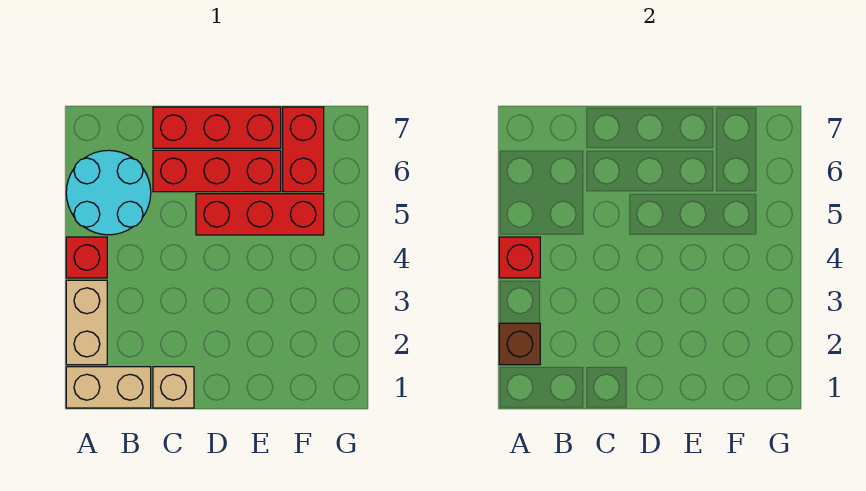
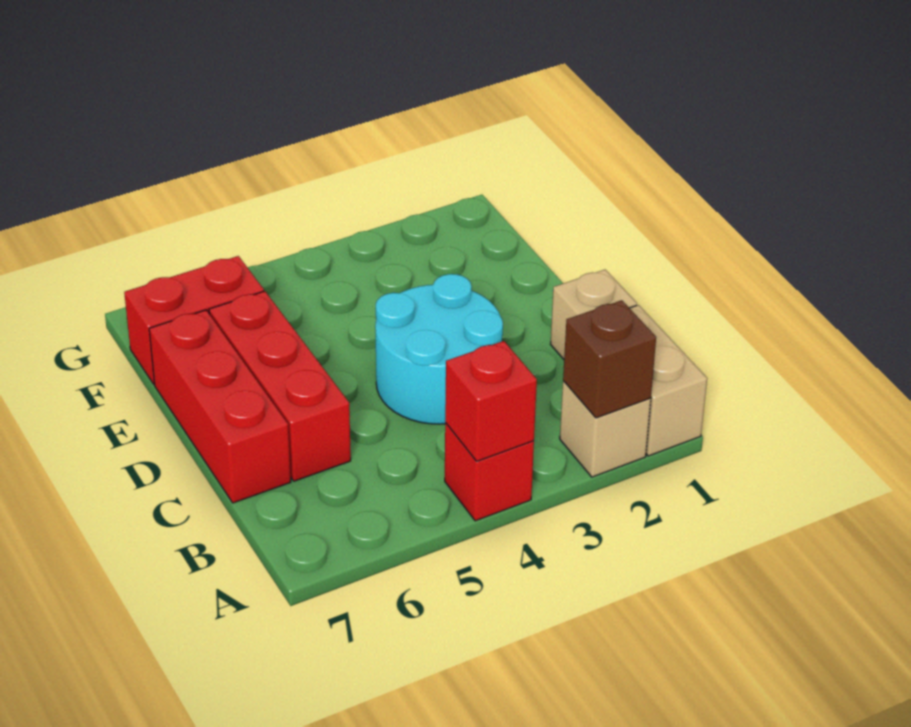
tan brick A2:A3 level 1 -> tan brick A2 level 1
cyan round brick A5:B6 level 1 -> cyan round brick C3:D4 level 1
red brick D5:F5 level 1 -> none

